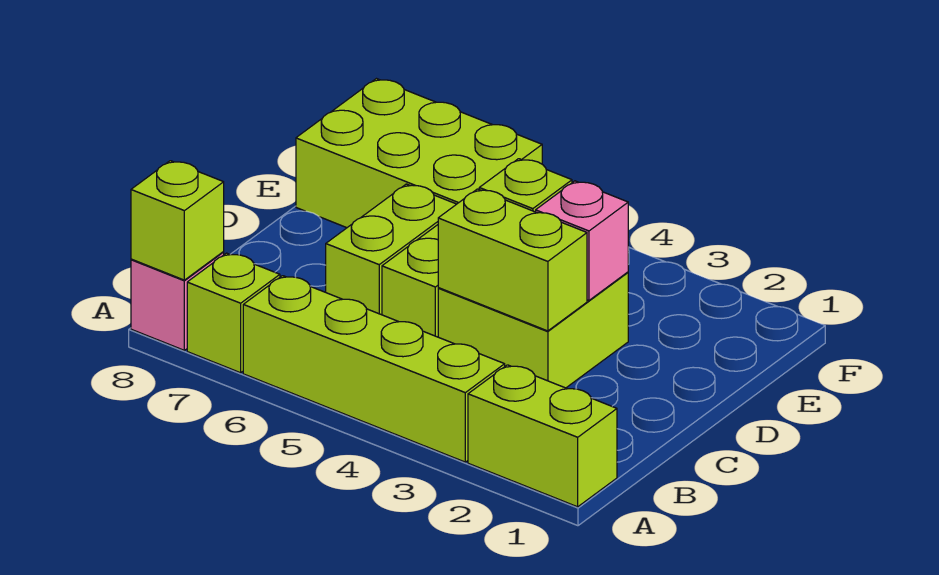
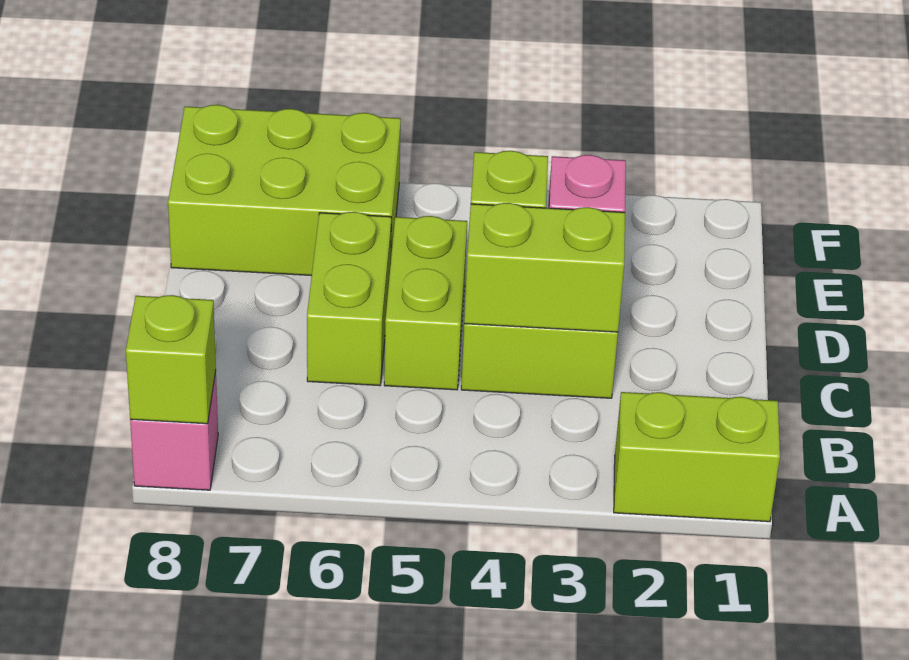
lime brick A3:A6 level 1 -> none
lime brick A7 level 1 -> none

